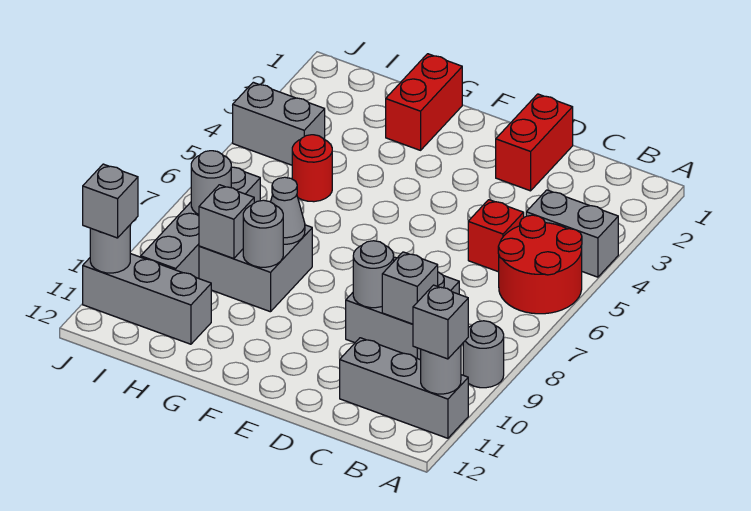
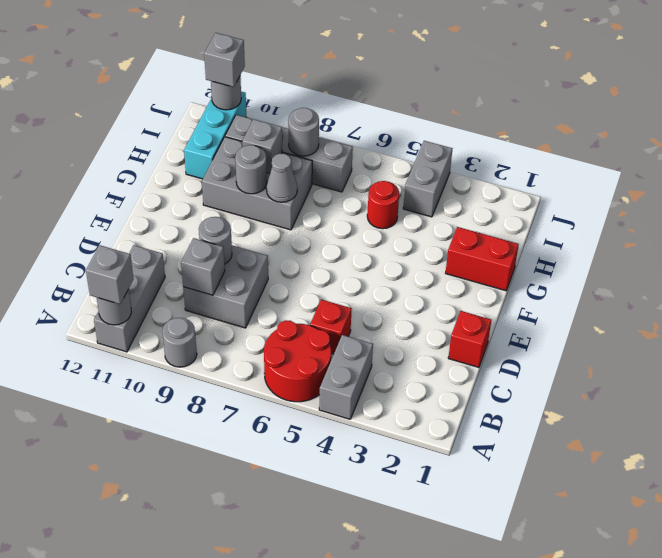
red brick D1:D2 level 1 -> red brick D1 level 1
grey brick G8:H9 level 1 -> grey brick G8:H10 level 1
grey brick H11:J11 level 1 -> cyan brick H11:J11 level 1

